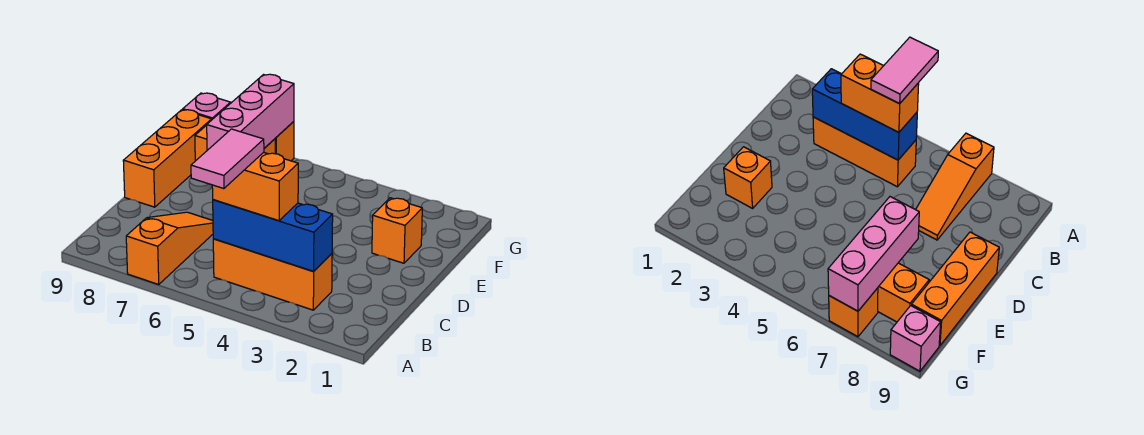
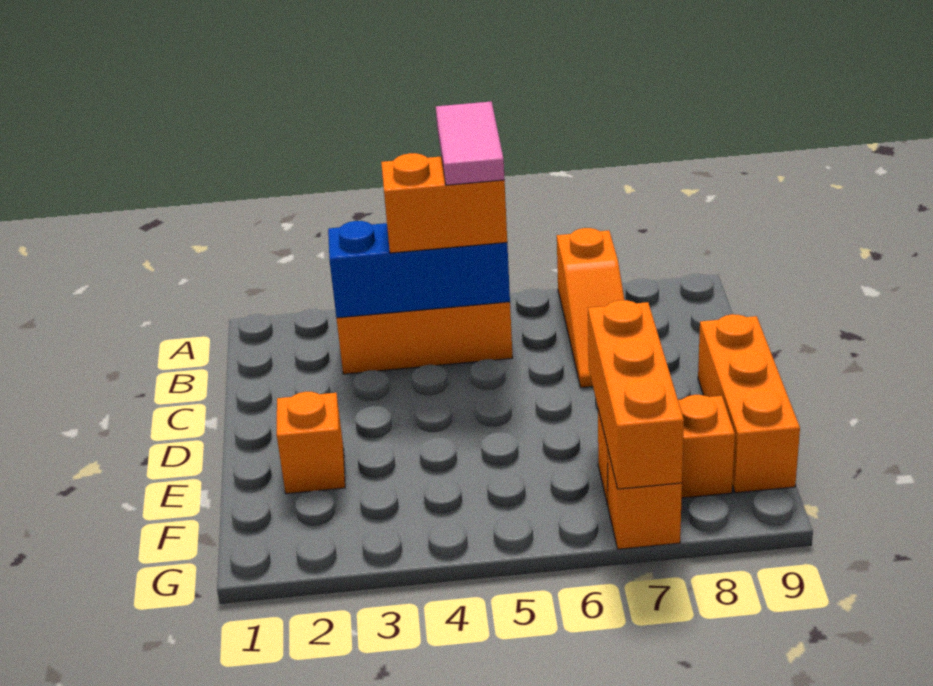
pink brick E7:G7 level 2 -> orange brick E7:G7 level 2
pink brick G9 level 1 -> none

